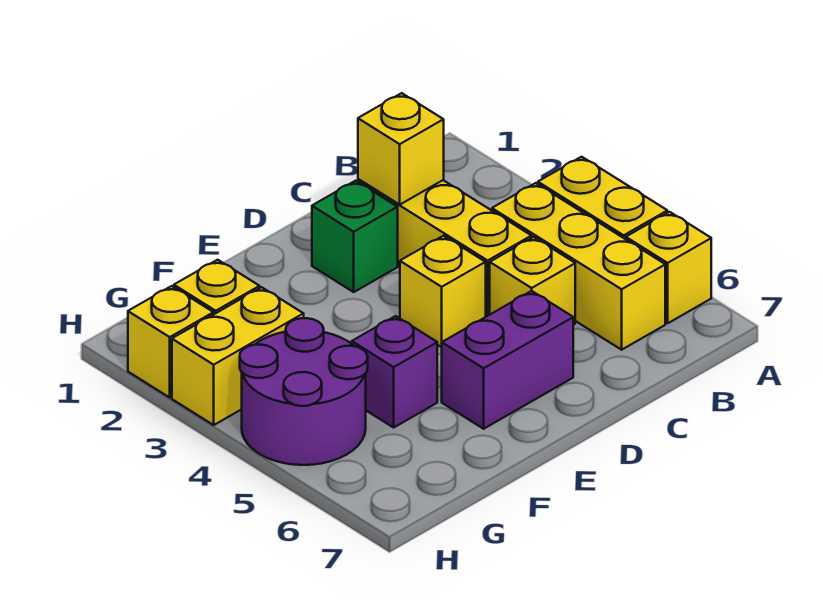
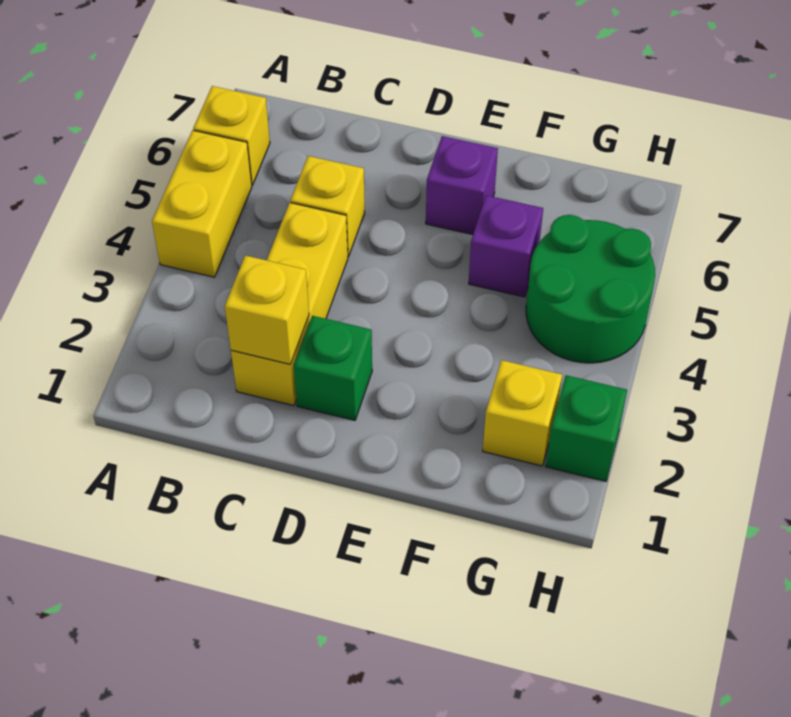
yellow brick B4:B6 level 1 -> none
yellow brick D4 level 1 -> none
purple brick D6:E6 level 1 -> purple brick E6 level 1
yellow brick G3:H3 level 1 -> none
purple round brick G4:H5 level 1 -> green round brick G4:H5 level 1
yellow brick H2 level 1 -> green brick H2 level 1

